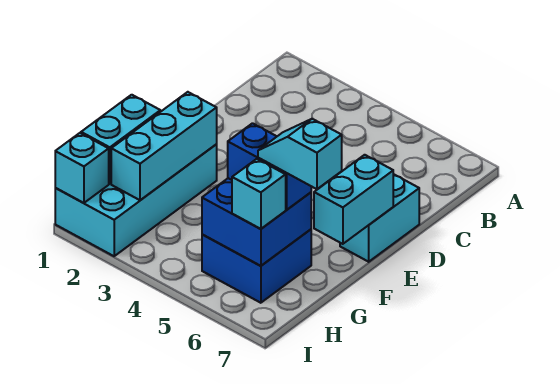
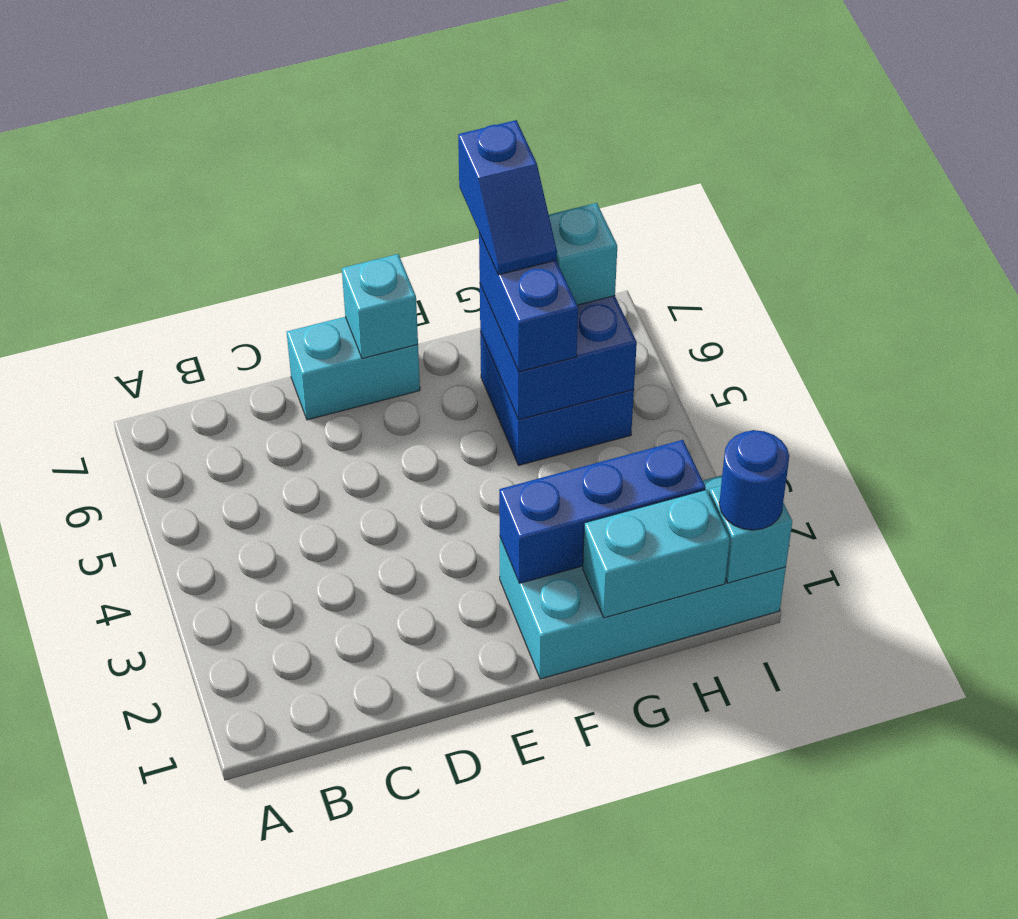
cyan brick E7:F7 level 2 -> cyan brick E7 level 2
cyan brick F2:H2 level 2 -> blue brick F2:H2 level 2
cyan slope G6:G7 level 4 top 7 -> blue slope G6:G7 level 4 top 7
none -> blue round brick I1 level 3

